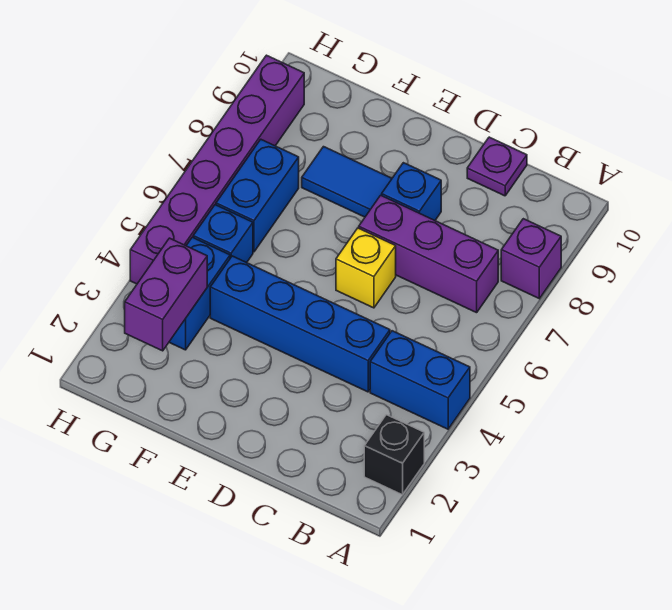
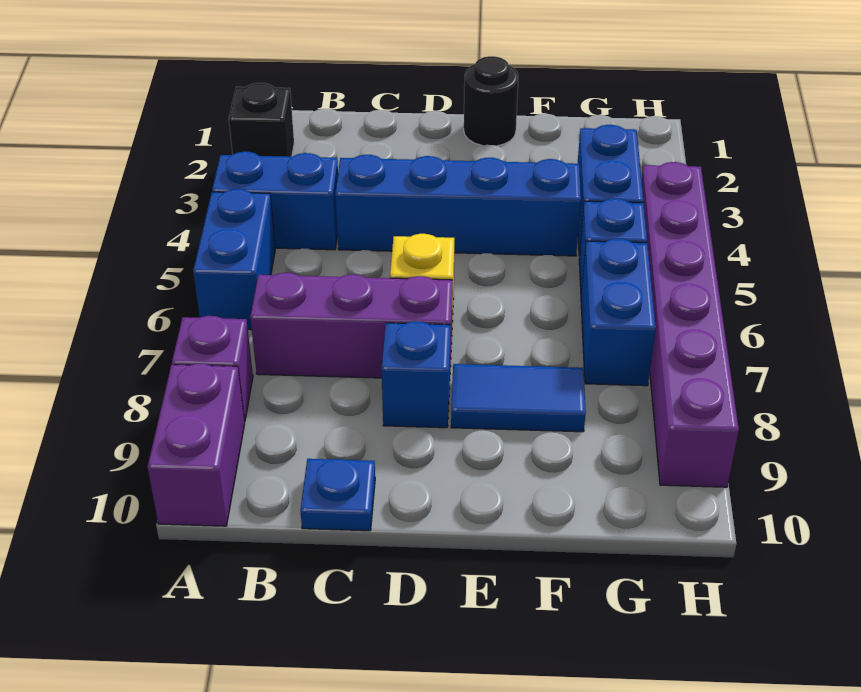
none -> blue brick A5:A6 level 1
purple plate C10 level 1 -> blue plate C10 level 1
none -> black round brick E1 level 1
purple brick G2:G3 level 2 -> purple brick A9:A10 level 1

